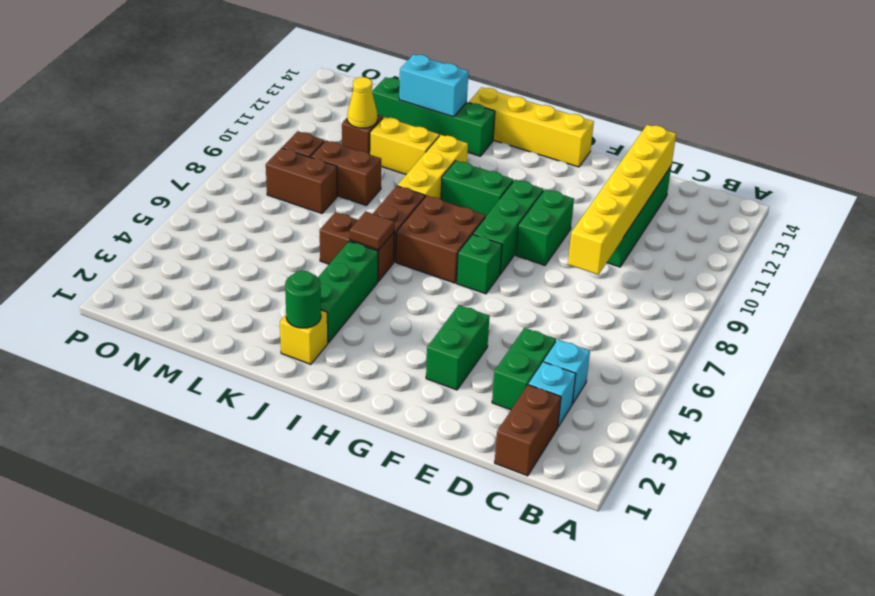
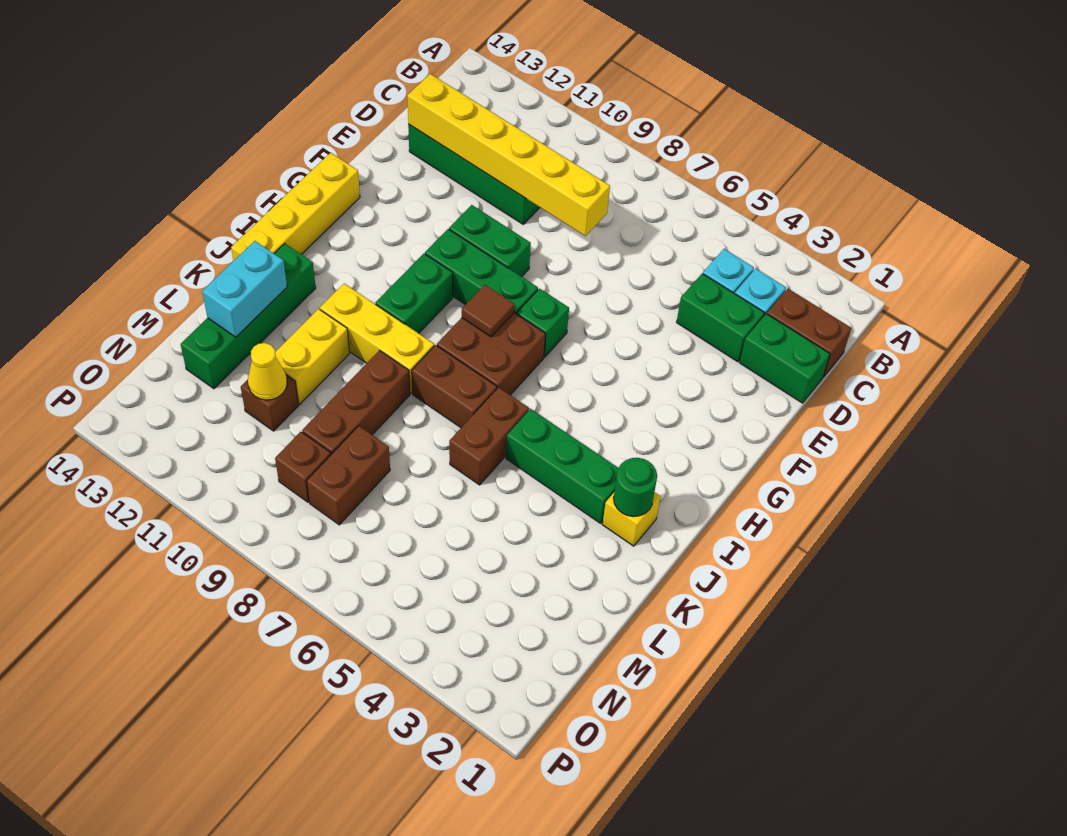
green brick F3:F4 level 1 -> green brick D1:D2 level 1
brown tile J6 level 2 -> brown tile H8 level 2
brown brick L9:M9 level 1 -> brown brick K9:M9 level 1

